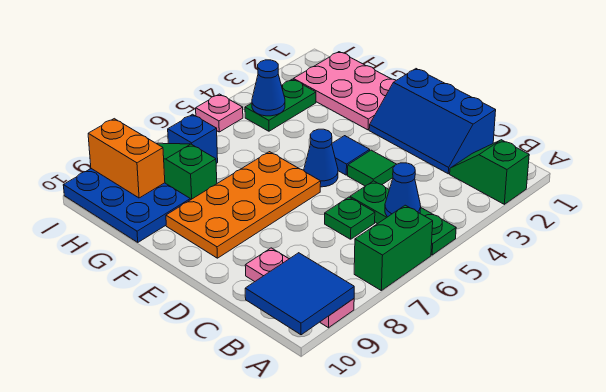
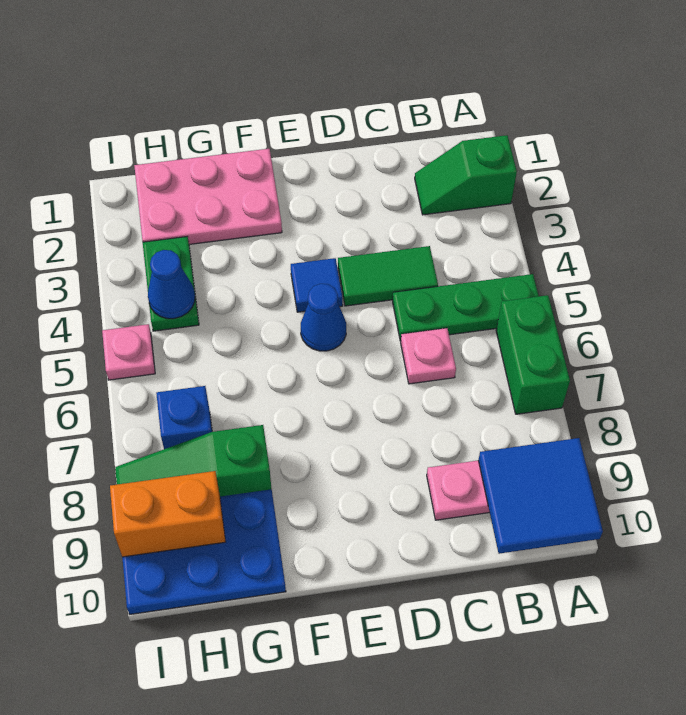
blue cone B5 level 2 -> none
blue slope C1:E2 level 1 top 1 -> none
green plate C6 level 1 -> pink plate C6 level 1
green tile D4 level 1 -> green tile C4:D4 level 1
orange plate E6:F9 level 1 -> none

